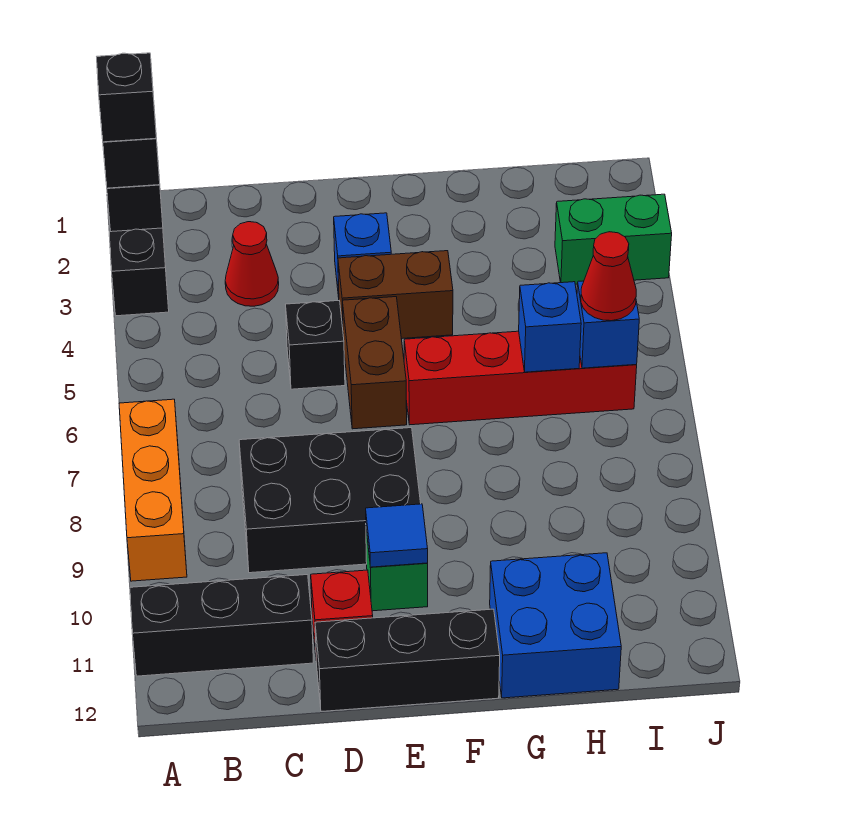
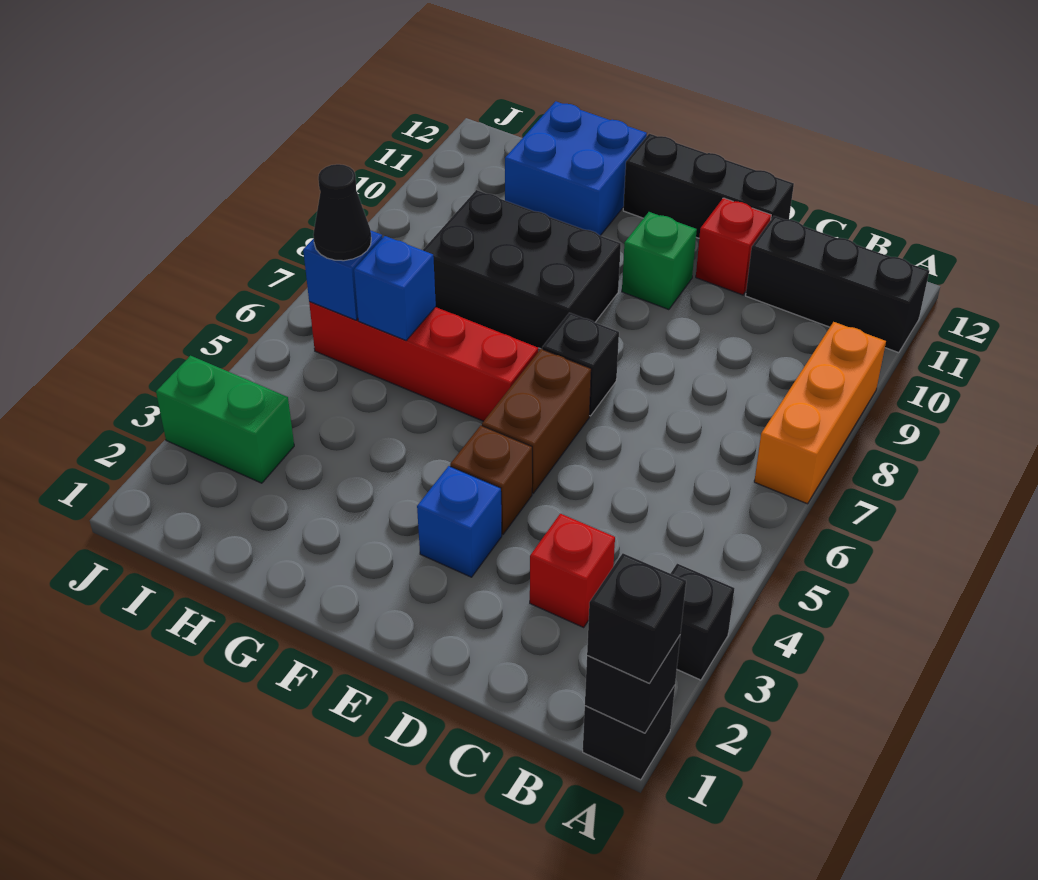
red cone C3 level 1 -> red brick C3 level 1
black brick C8:E9 level 1 -> black brick F8:H9 level 1
black brick D5 level 1 -> black brick E7 level 1
brown brick E4:F4 level 1 -> brown brick E4 level 1
blue tile E10 level 2 -> none
red cone I6 level 3 -> black cone I6 level 3

